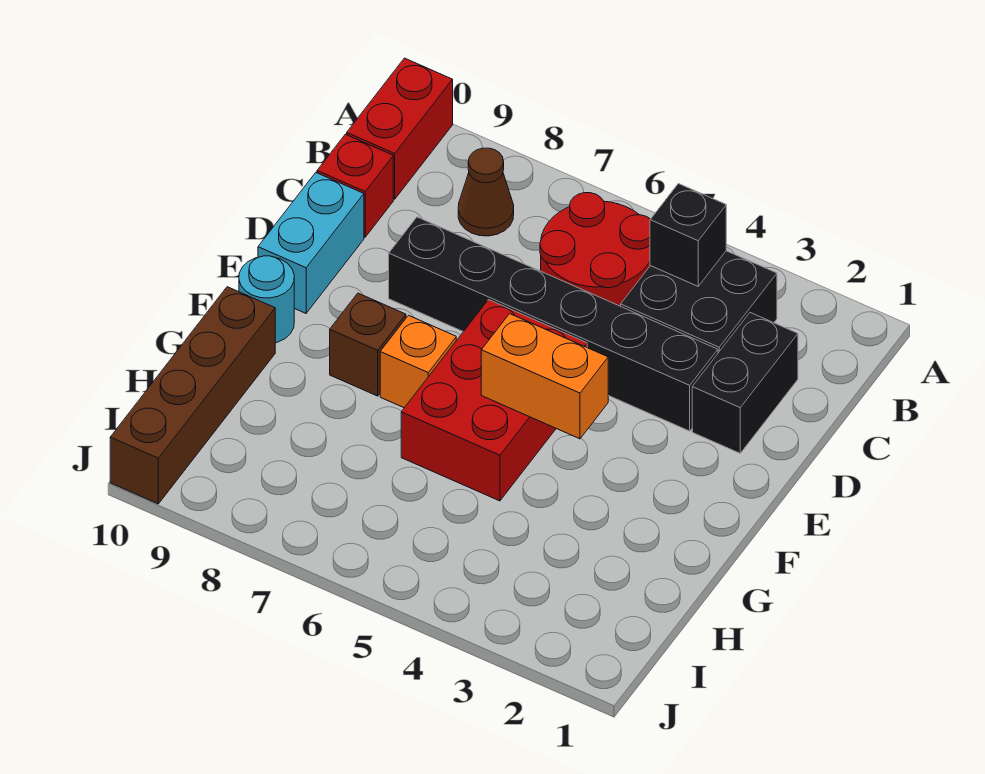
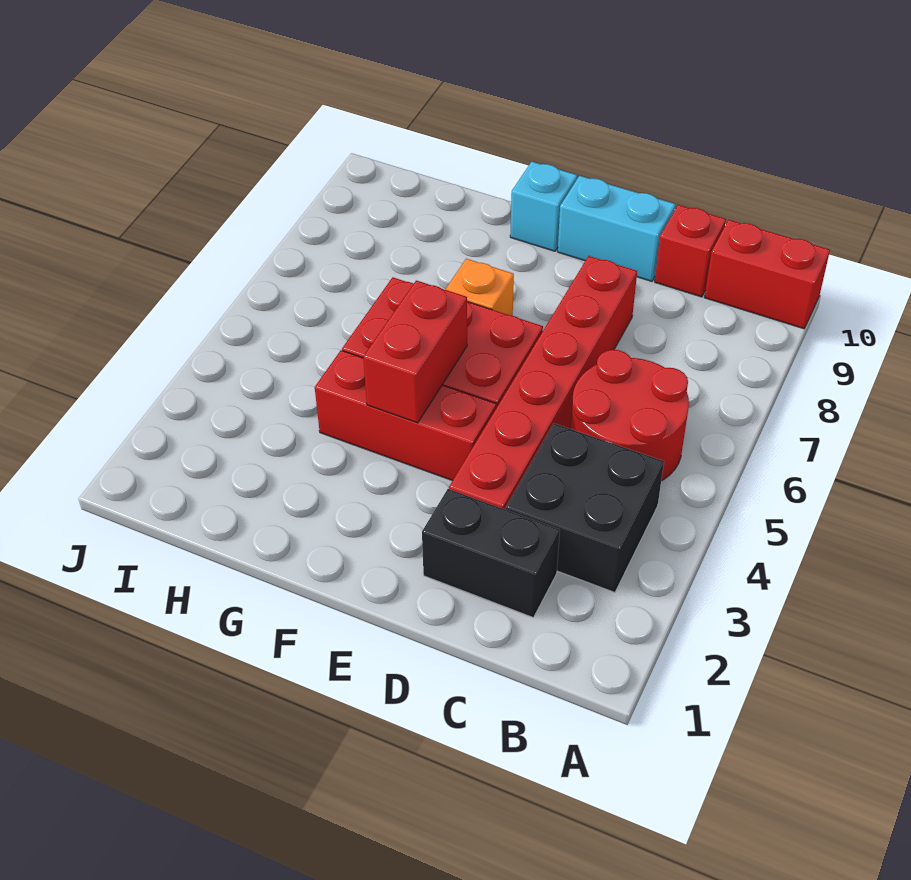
black brick B4 level 2 -> none
brown cone B8 level 1 -> none
black brick D3:D8 level 1 -> red brick D3:D8 level 1
none -> red brick E4:G4 level 1
orange brick F4:F5 level 2 -> red brick F4:F5 level 2
brown brick F8 level 1 -> none
cyan round brick F10 level 1 -> cyan brick F10 level 1
brown brick G10:J10 level 1 -> none

